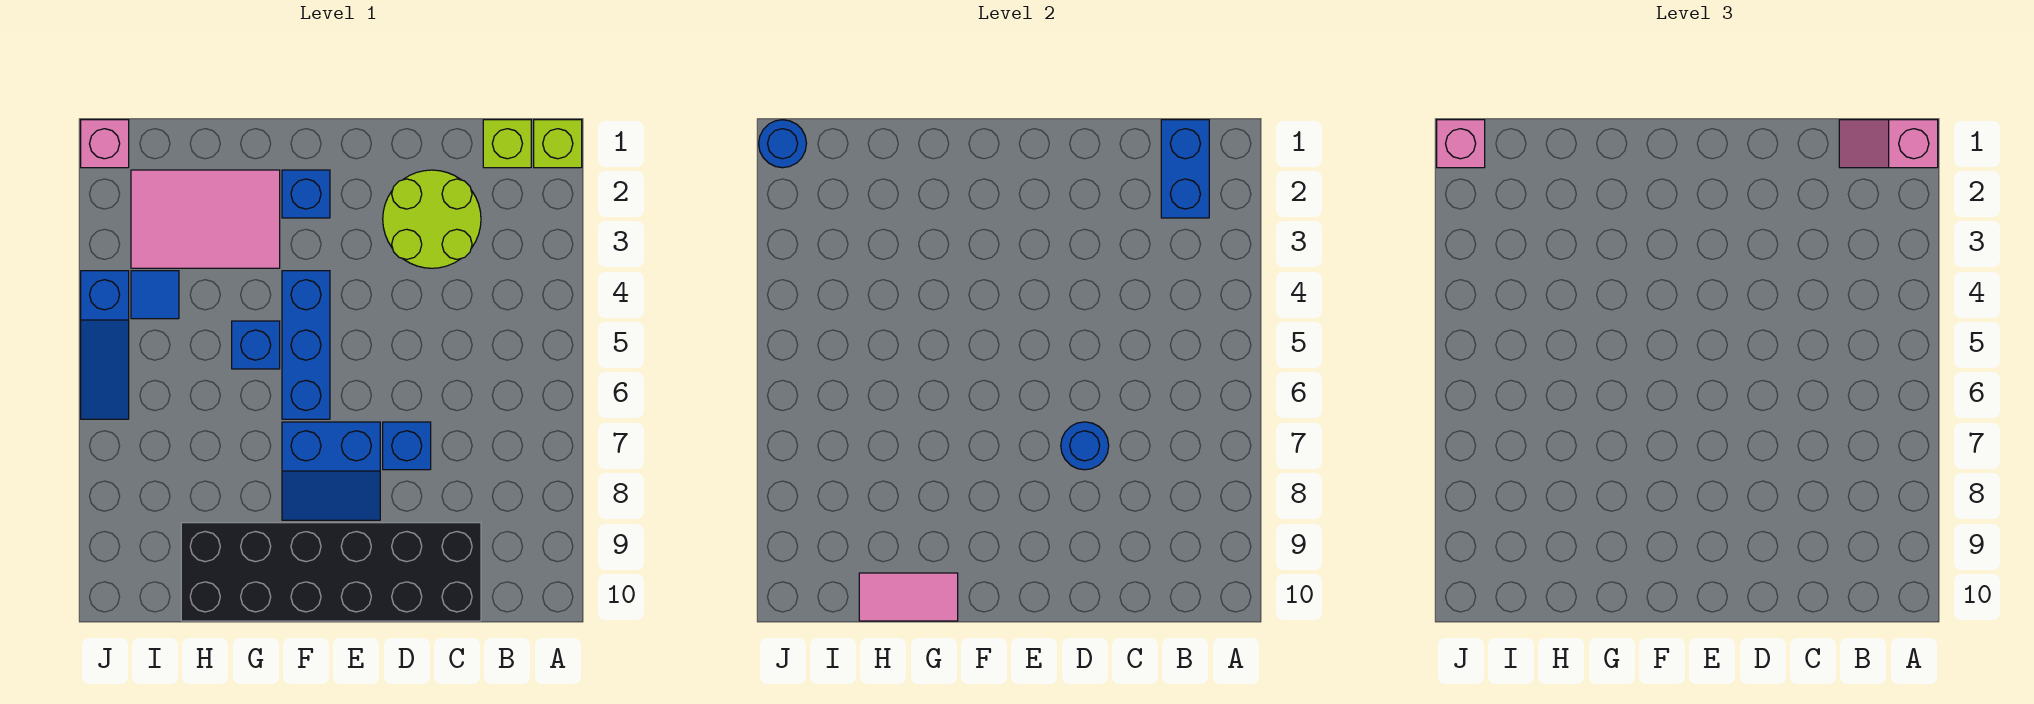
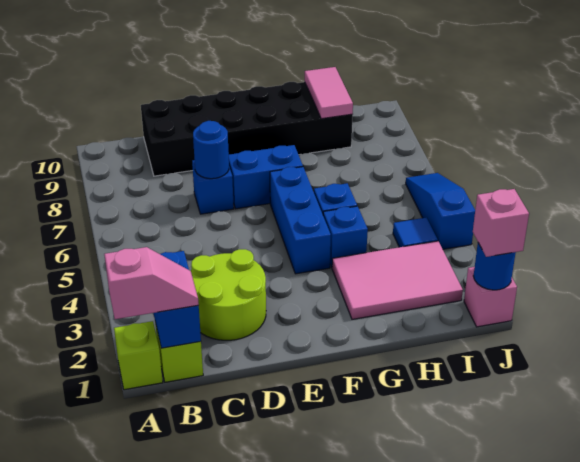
blue brick F2 level 1 -> blue brick G4 level 1
pink tile G10:H10 level 2 -> pink tile H9:H10 level 2

